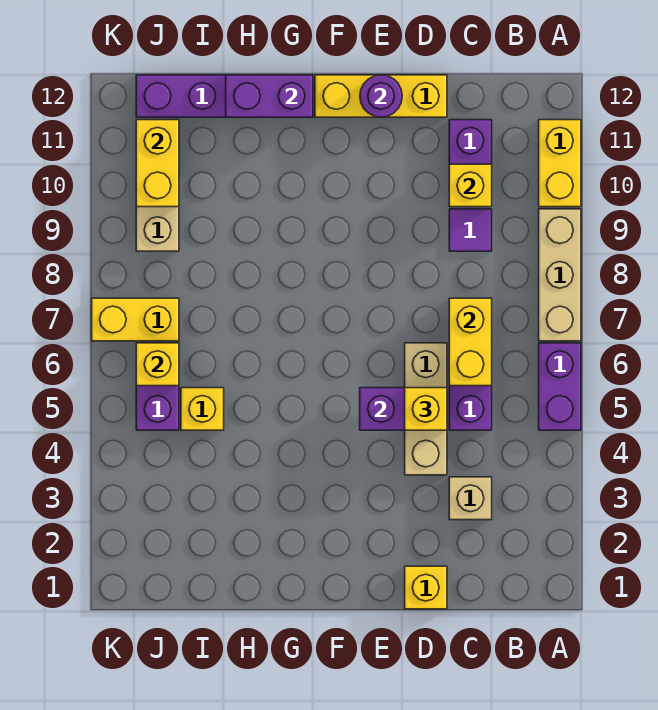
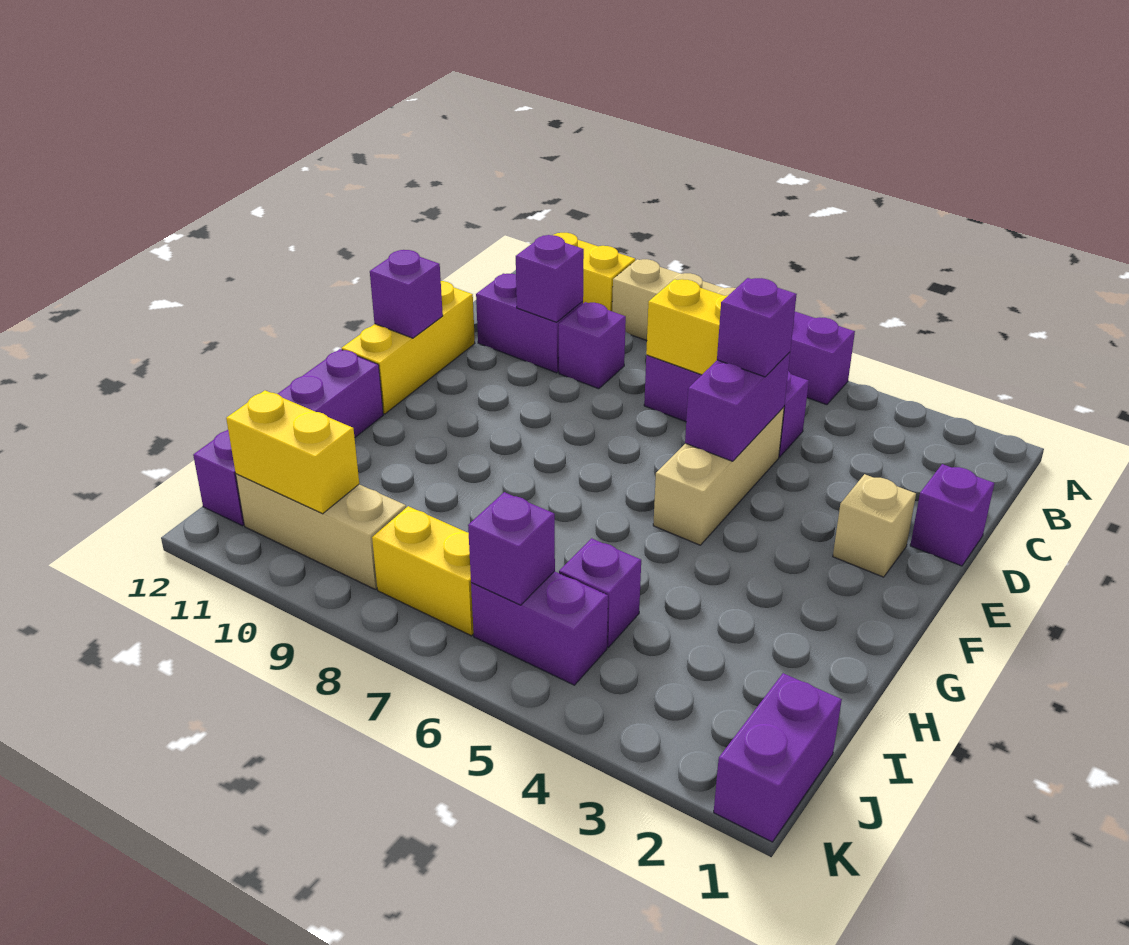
tan brick C3 level 1 -> tan brick E2 level 1
purple tile C9 level 1 -> purple brick C9 level 1
yellow brick C10 level 2 -> purple brick C10 level 2
yellow brick D1 level 1 -> purple brick D1 level 1
tan brick D4:D6 level 1 -> tan brick D5:F5 level 1
yellow brick D5 level 3 -> purple brick D5 level 3
purple round brick E12 level 2 -> purple brick E12 level 2
purple brick G12:H12 level 2 -> purple brick J1:K1 level 1
yellow brick I5 level 1 -> purple brick I5 level 1
yellow brick J6 level 2 -> purple brick J6 level 2
yellow brick J7:K7 level 1 -> yellow brick J7:J8 level 1

